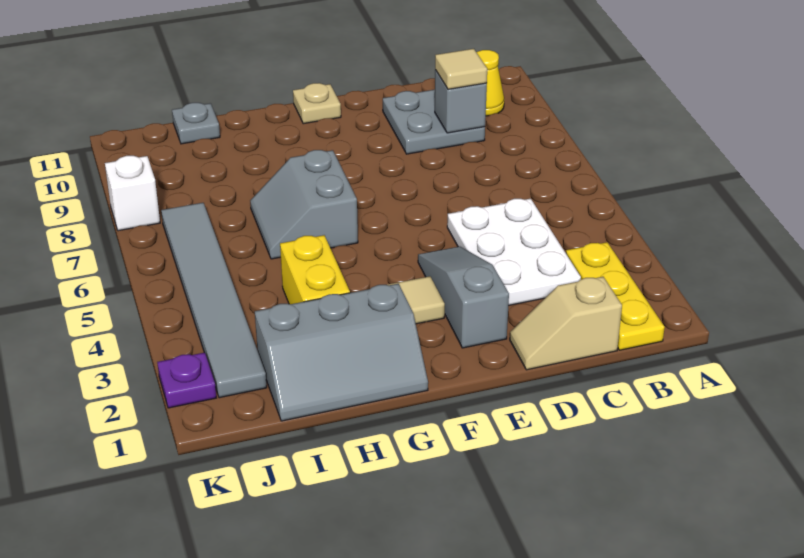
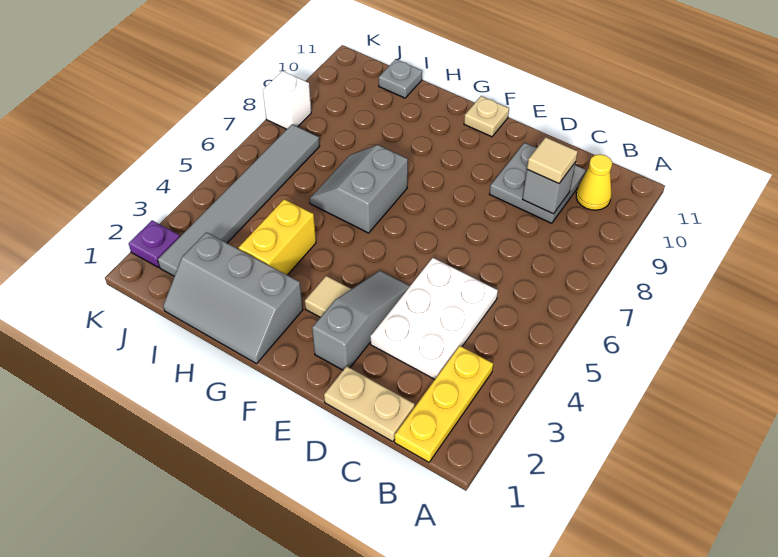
tan slope C1:D1 level 1 top C -> tan plate C1:D1 level 1

